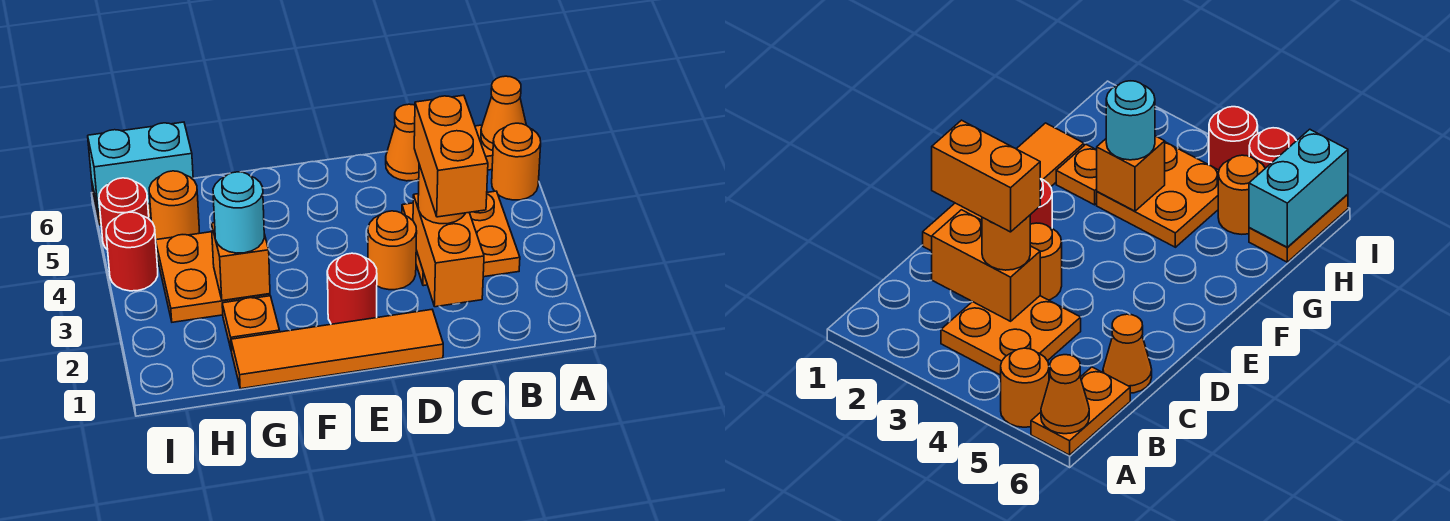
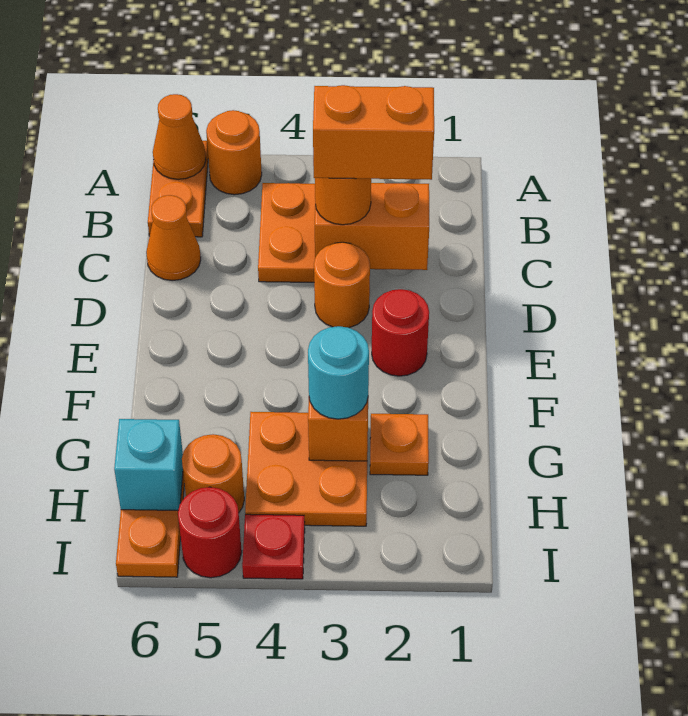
orange tile D1:G1 level 1 -> none
cyan brick H6:I6 level 2 -> cyan brick H6 level 2
red round brick I4 level 1 -> red plate I4 level 1

